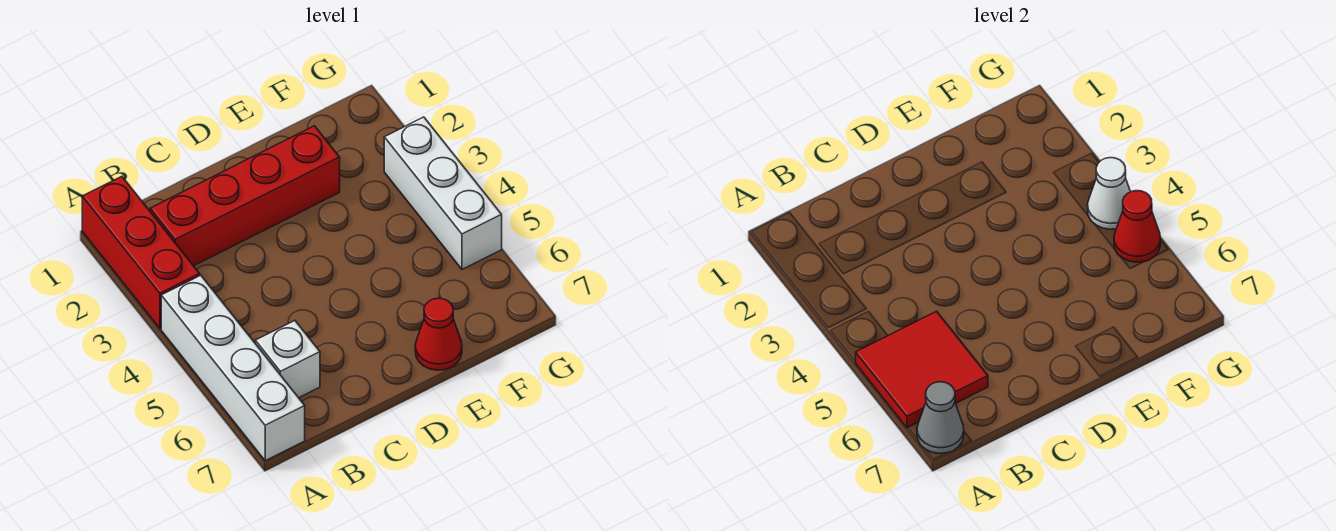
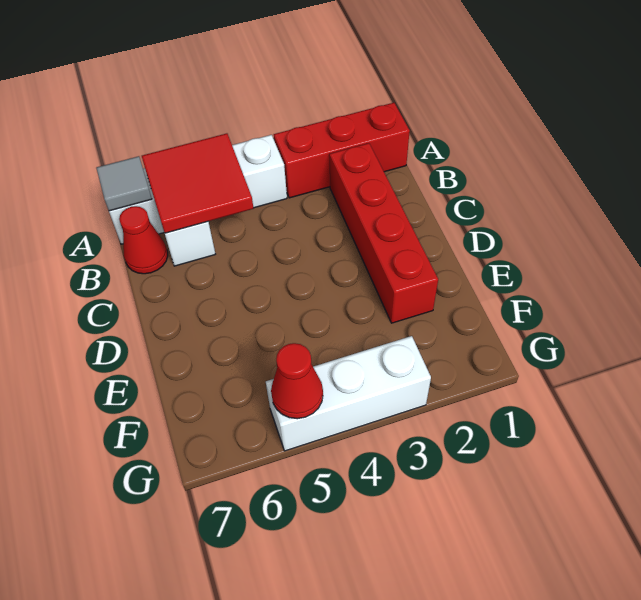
grey cone A7 level 2 -> grey tile A7 level 2
red cone E7 level 1 -> red cone B7 level 1
white cone G4 level 2 -> none

